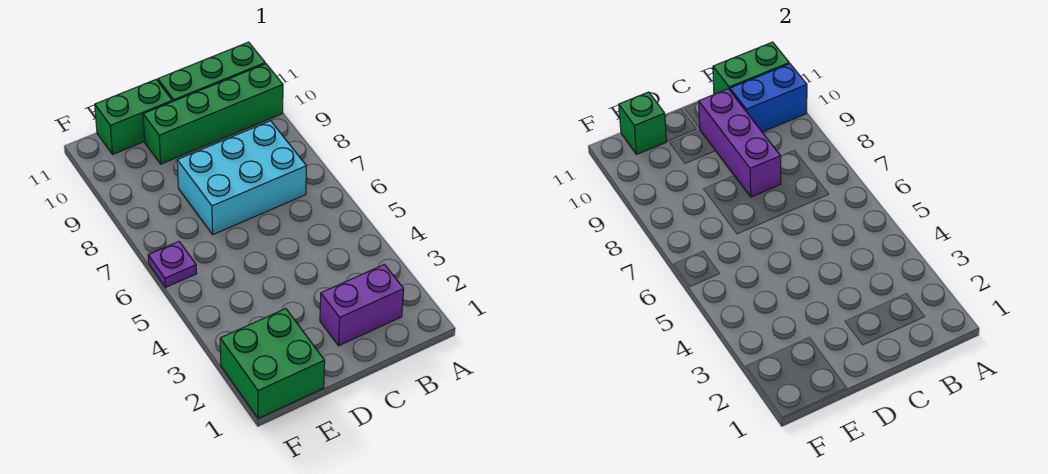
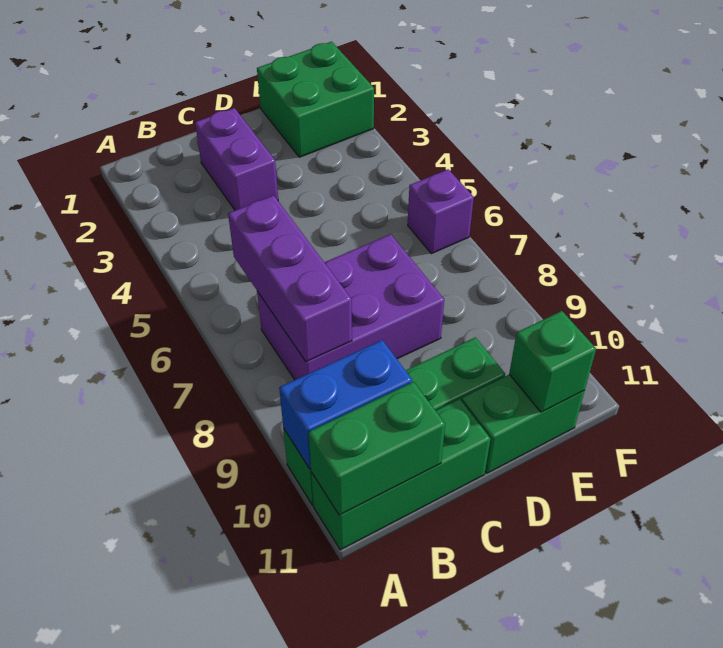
purple brick B2:C2 level 1 -> purple brick C2:C3 level 1
cyan brick B7:D8 level 1 -> purple brick B7:D8 level 1
purple brick C8:C10 level 2 -> purple brick B6:B8 level 2
purple plate F6 level 1 -> purple brick F6 level 1

